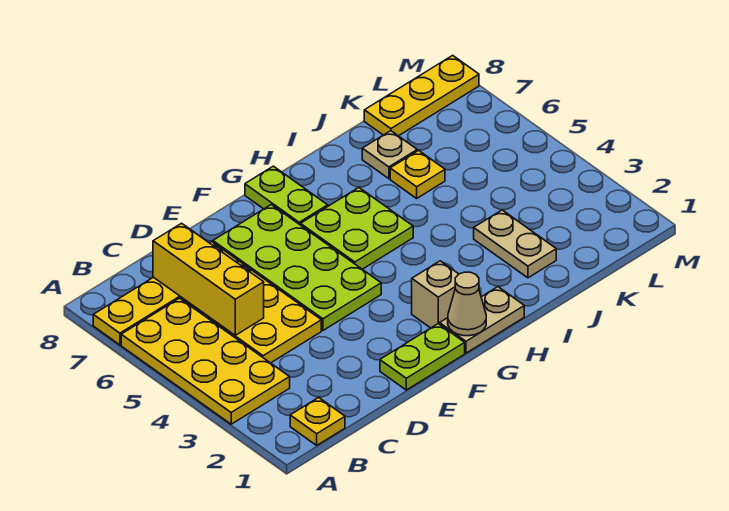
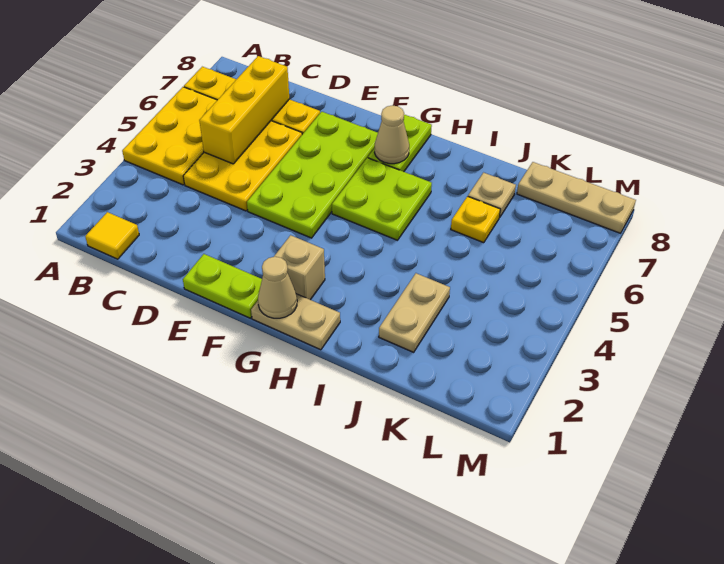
yellow plate A3:B6 level 1 -> yellow plate A4:B6 level 1
yellow plate B1 level 1 -> yellow tile B1 level 1
none -> tan cone G7 level 2
yellow plate K8:M8 level 1 -> tan plate K8:M8 level 1

